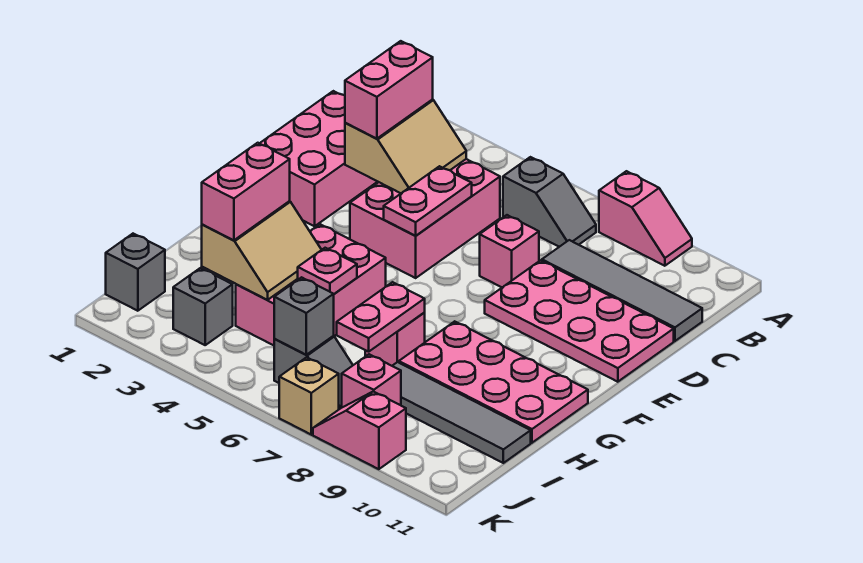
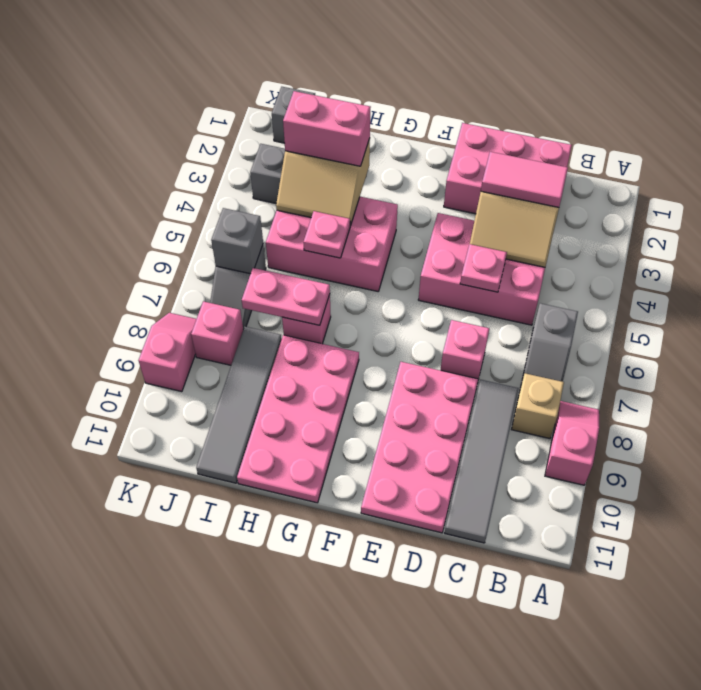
pink slope A8:A9 level 1 top 8 -> pink slope A8:A9 level 1 top 9
pink brick C3:D3 level 3 -> pink tile C3:D3 level 3
pink plate D5:E5 level 2 -> pink plate D5 level 2
tan brick K7 level 1 -> tan brick B8 level 1

